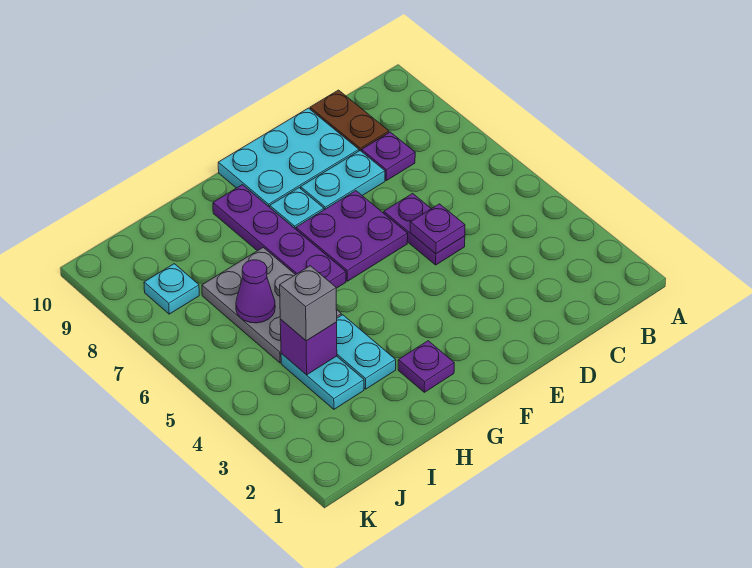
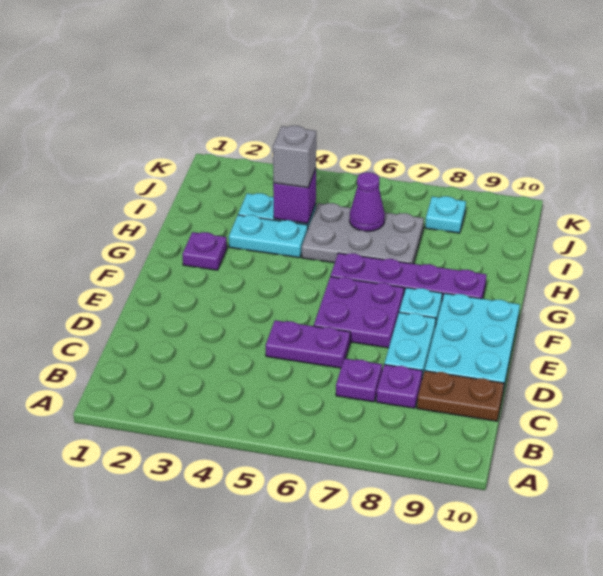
purple plate D5 level 2 -> purple plate C7 level 1

